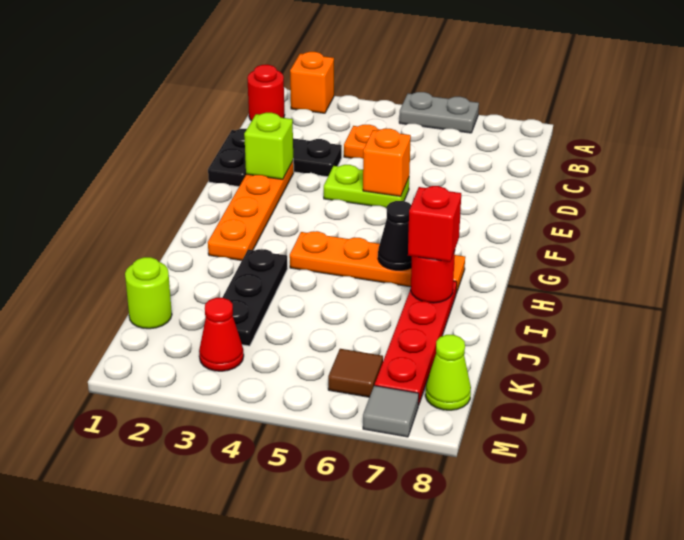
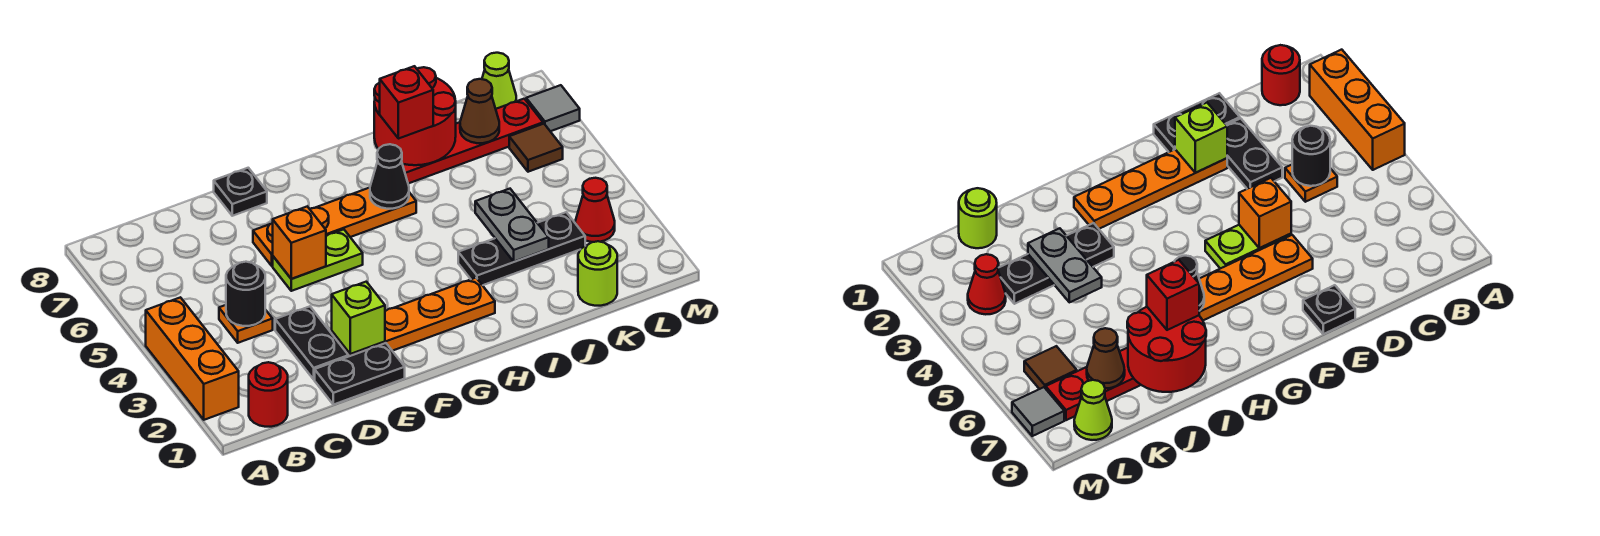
orange brick A2 level 1 -> orange brick A2:A4 level 1
grey plate A5:A6 level 1 -> grey plate J3:J4 level 2
none -> black round brick C4 level 2
lime plate E4:E5 level 1 -> lime plate E5:F5 level 1
none -> black plate E8 level 1
orange plate H4:H7 level 1 -> orange plate E6:H6 level 1
red round brick I7 level 2 -> red round brick I7:J8 level 2
none -> brown cone K7 level 2

